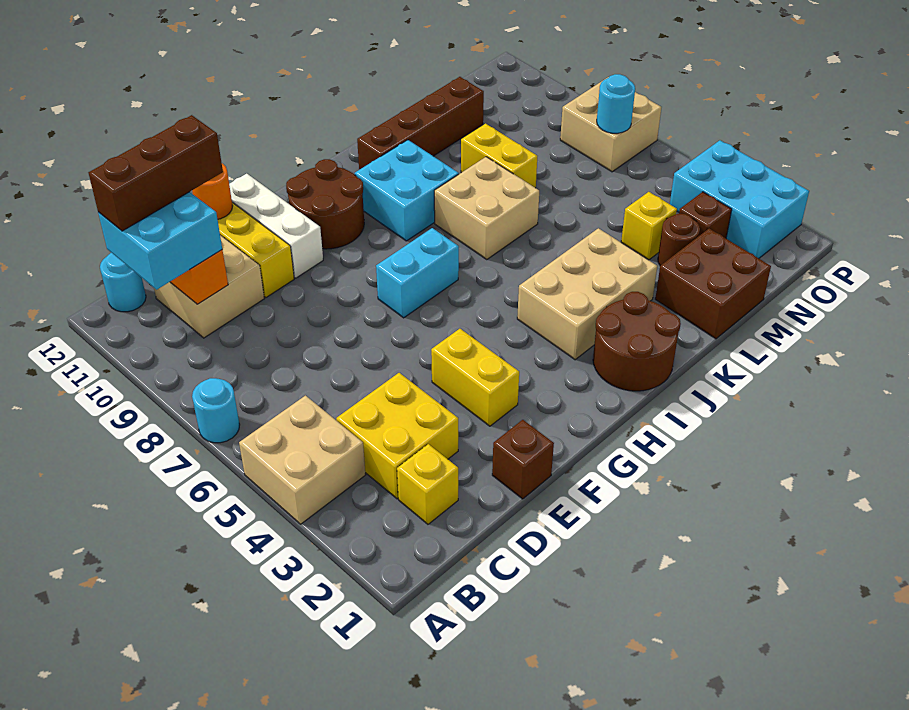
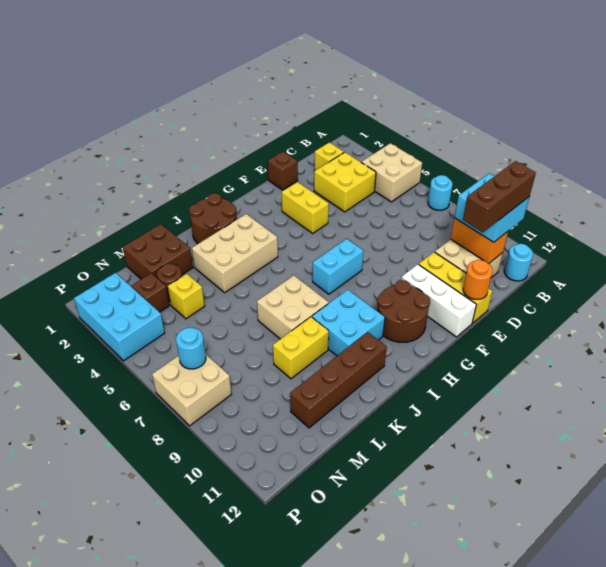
yellow brick L8:L9 level 1 -> yellow brick K9:L9 level 1

